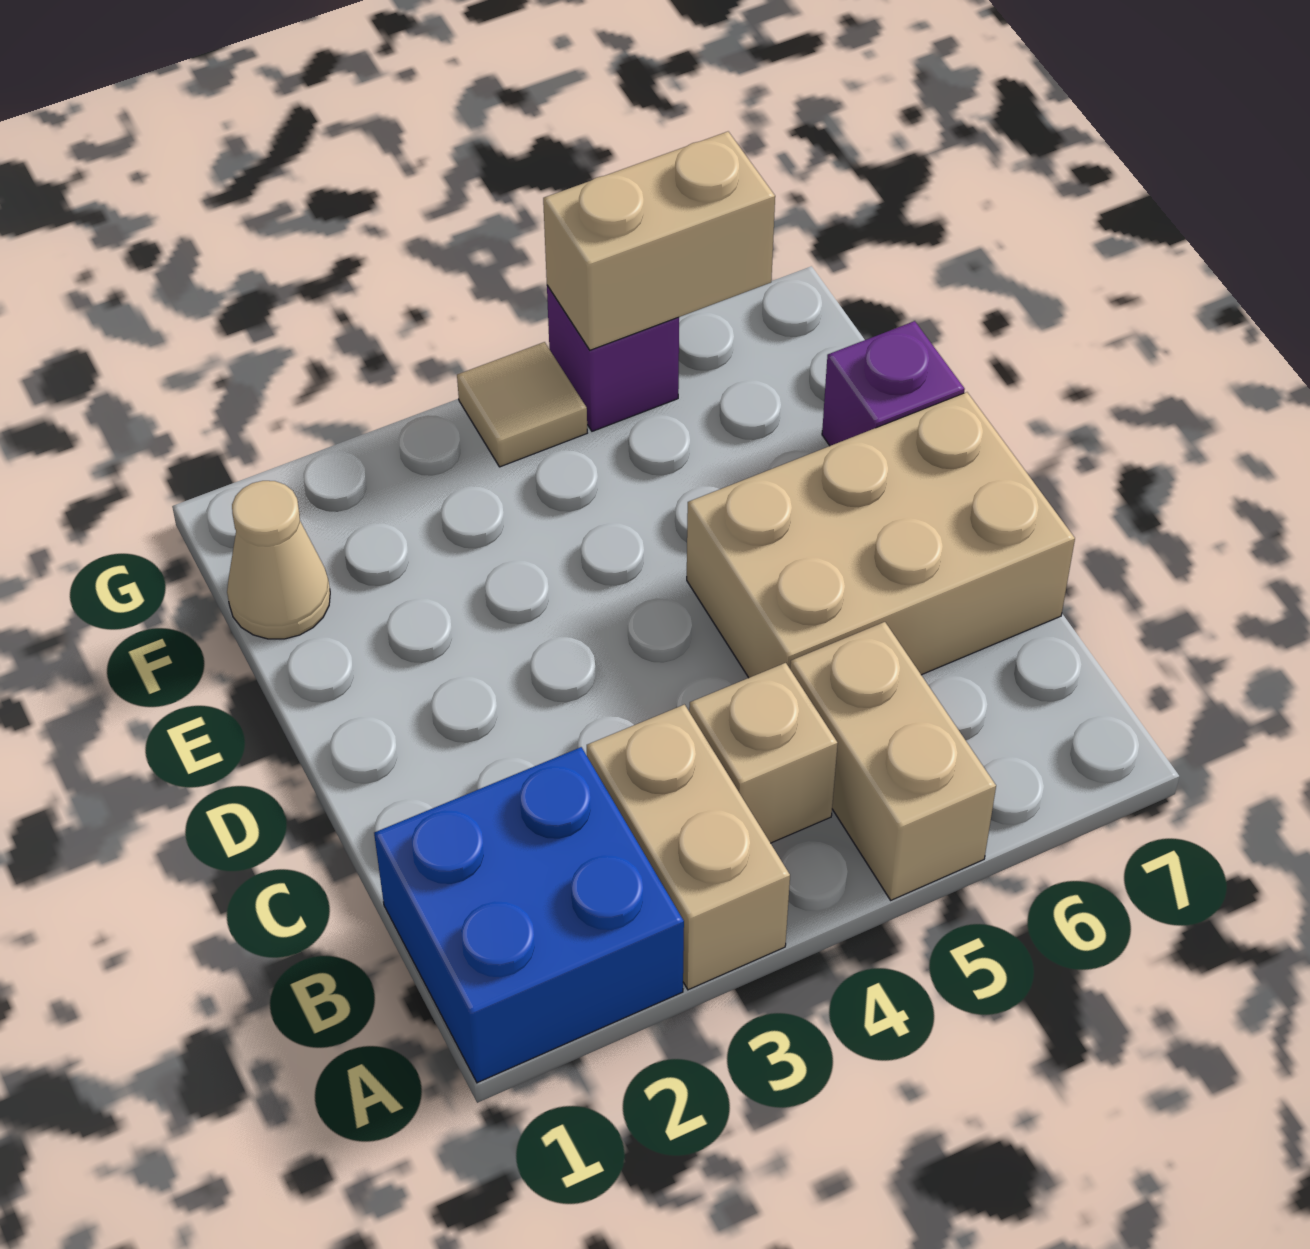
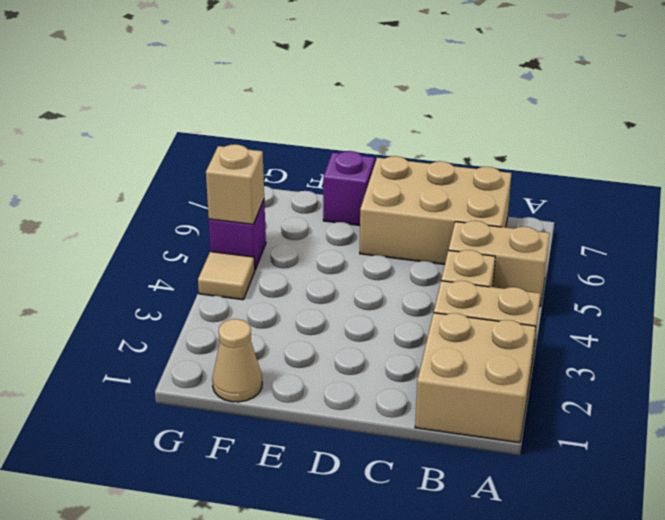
blue brick A1:B2 level 1 -> tan brick A1:B2 level 1
tan brick C5:D7 level 1 -> tan brick B6:D7 level 1
tan brick G5:G6 level 2 -> tan brick G5 level 2

